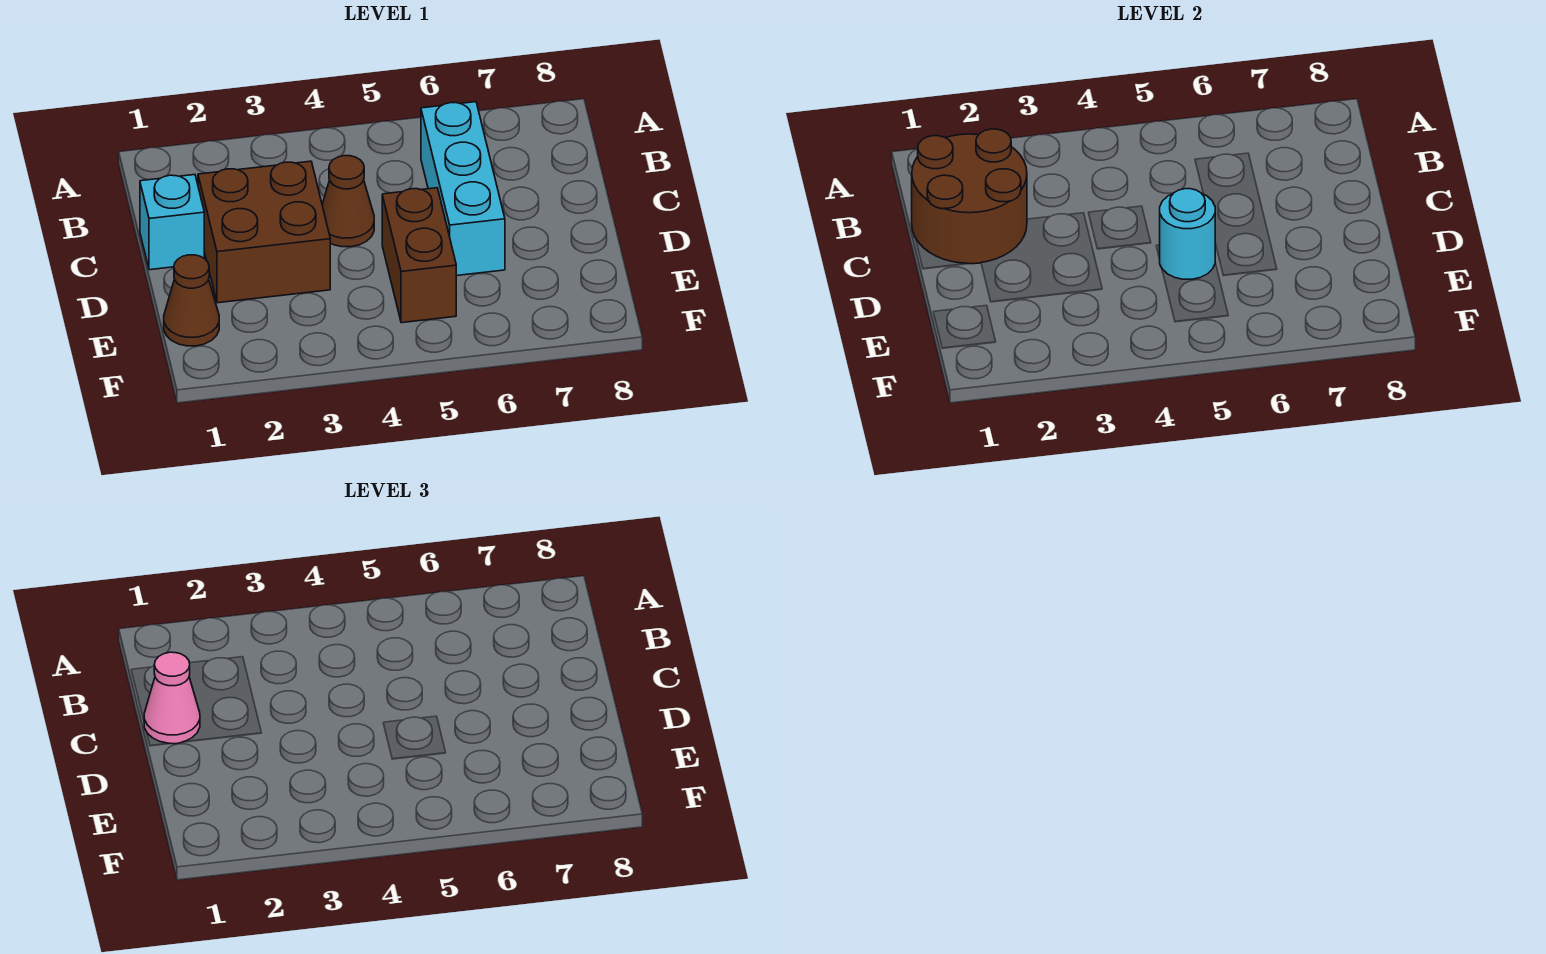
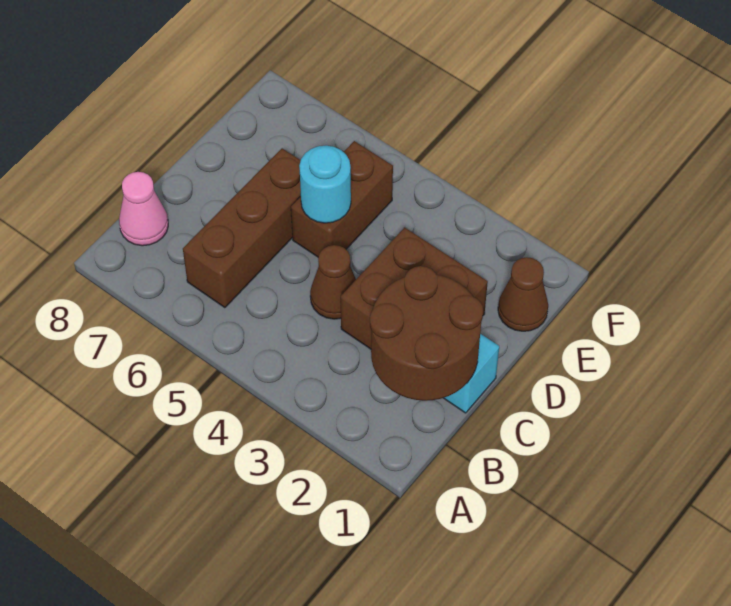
cyan brick B6:D6 level 1 -> brown brick B6:D6 level 1
pink cone C1 level 3 -> pink cone B8 level 1

